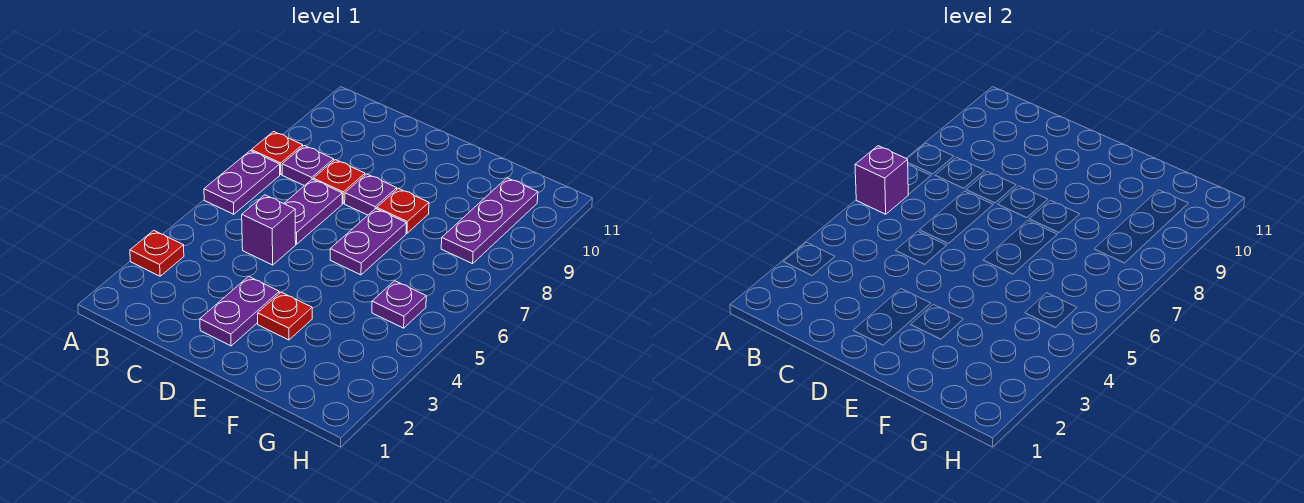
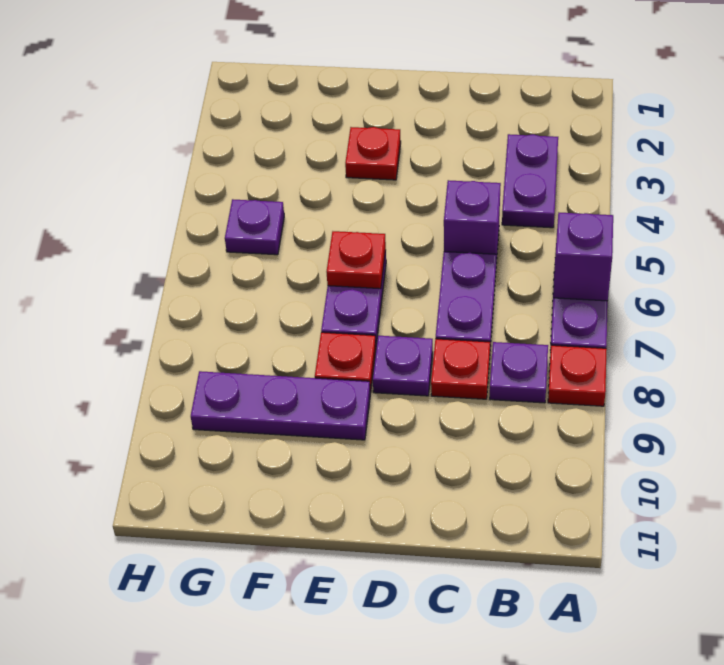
red plate A3 level 1 -> red plate E6 level 2
purple plate D2:D3 level 1 -> purple plate B3:B4 level 1
purple plate G8:G10 level 1 -> purple plate E9:G9 level 1

